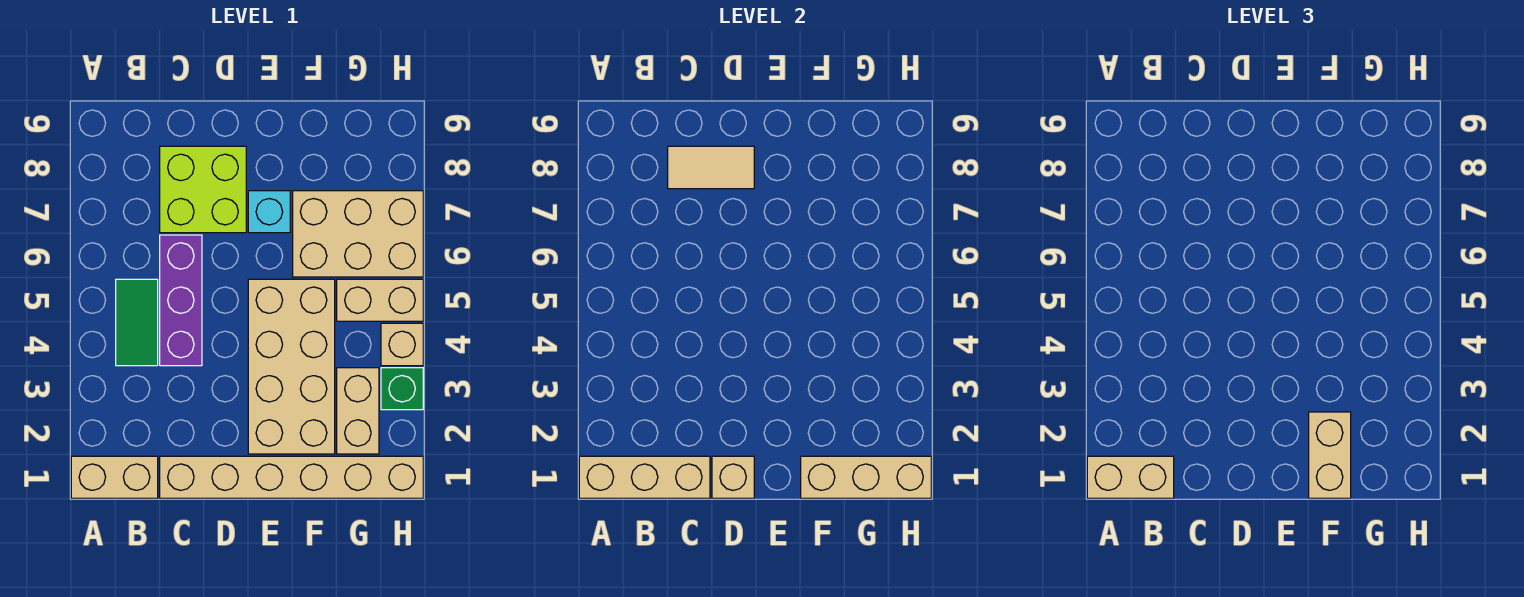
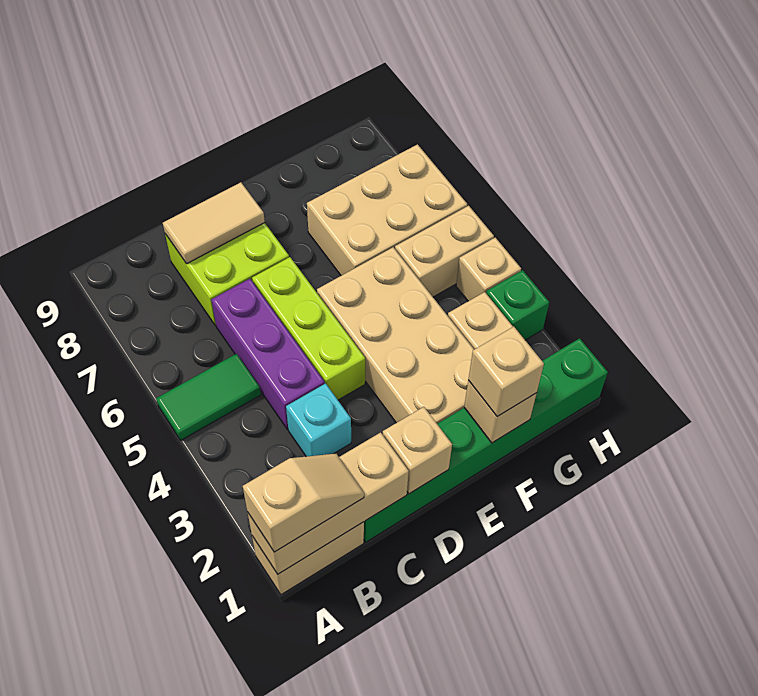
tan brick A1:B1 level 3 -> tan slope A1:B1 level 3 top A
green tile B4:B5 level 1 -> green tile A5:B5 level 1
tan brick C1:H1 level 1 -> green brick C1:H1 level 1
none -> lime brick D4:D6 level 1
cyan brick E7 level 1 -> cyan brick C3 level 1
tan brick F1:H1 level 2 -> tan brick F1 level 2
tan brick F1:F2 level 3 -> tan brick F1 level 3

